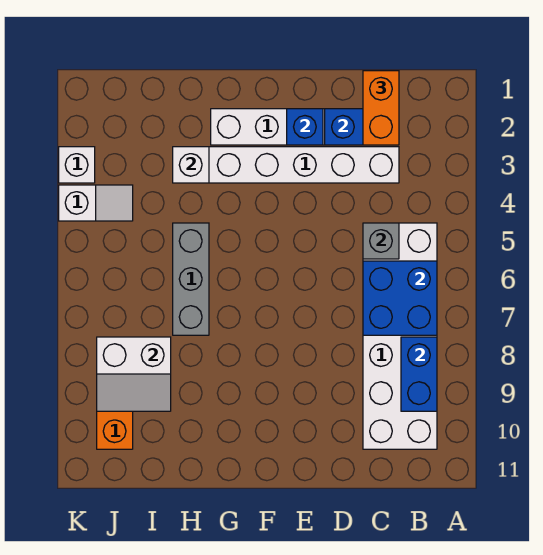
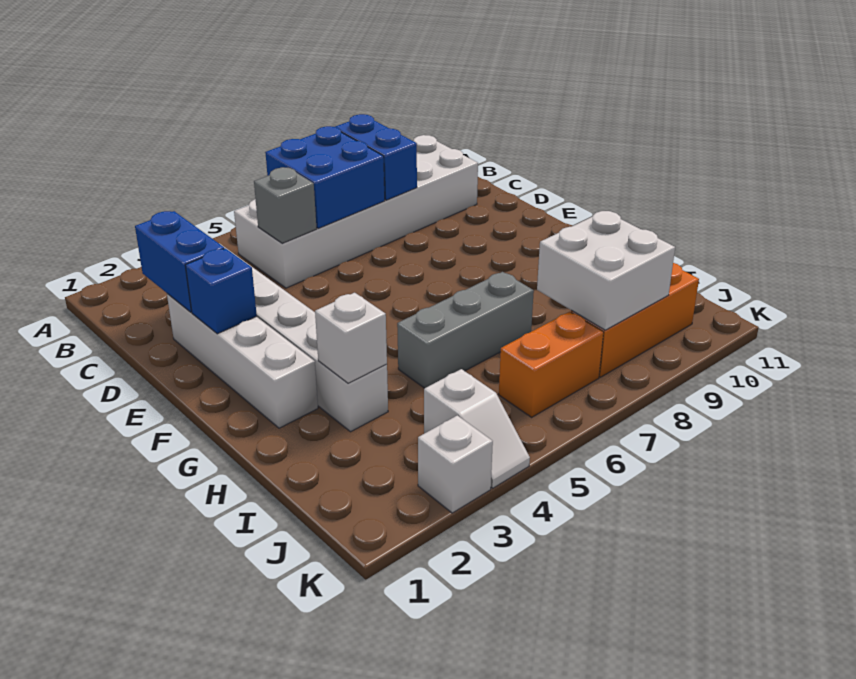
blue brick B8:B9 level 2 -> blue brick B8:C8 level 2
orange brick C1:C2 level 3 -> orange brick J6:J7 level 1
white slope I8:J9 level 2 top 8 -> white brick I8:J9 level 2
white slope J4:K4 level 1 top K -> white slope J4:K4 level 1 top J

